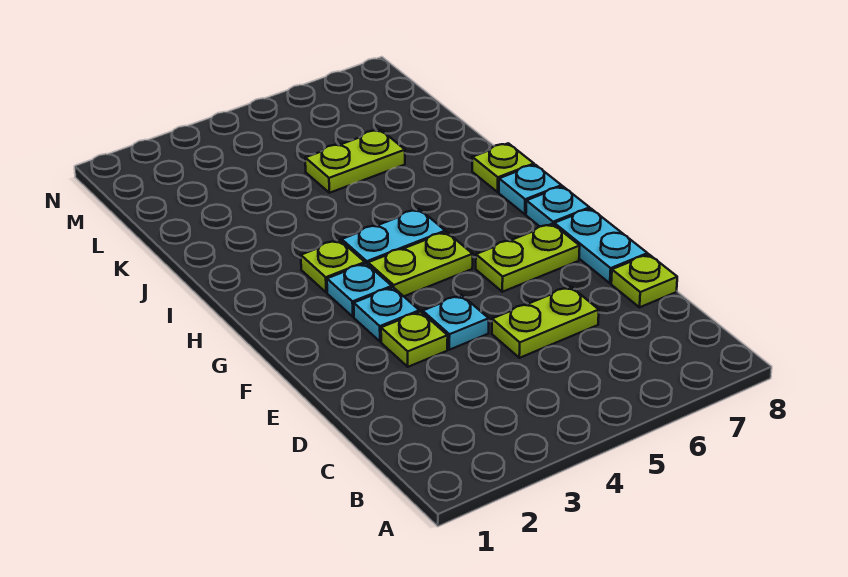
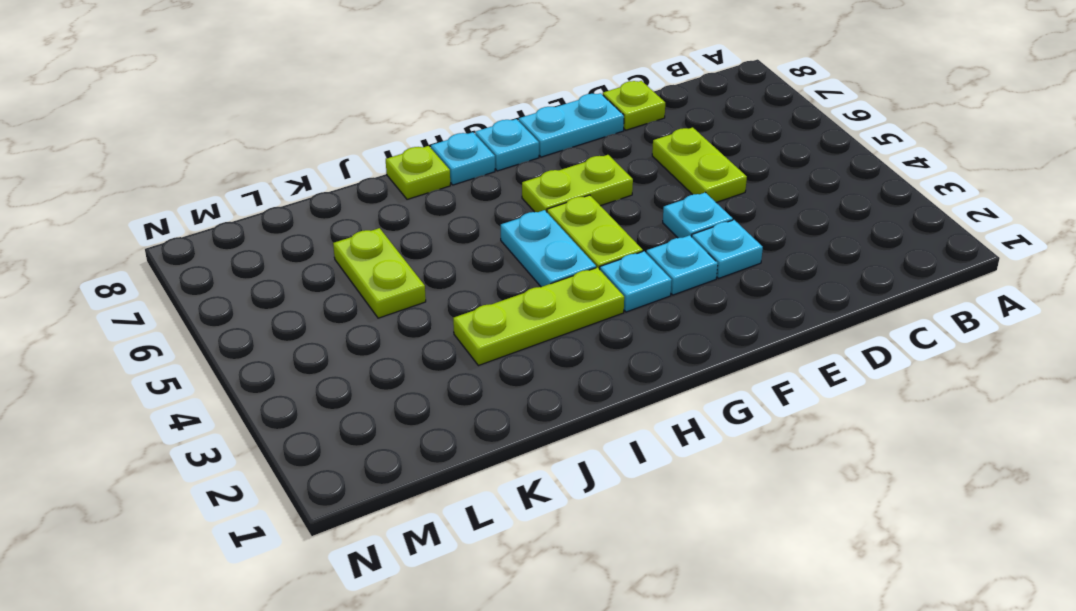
lime plate E3 level 1 -> cyan plate E3 level 1
lime plate F6:F7 level 1 -> lime plate F6:G6 level 1
lime plate H3 level 1 -> lime plate H3:J3 level 1

